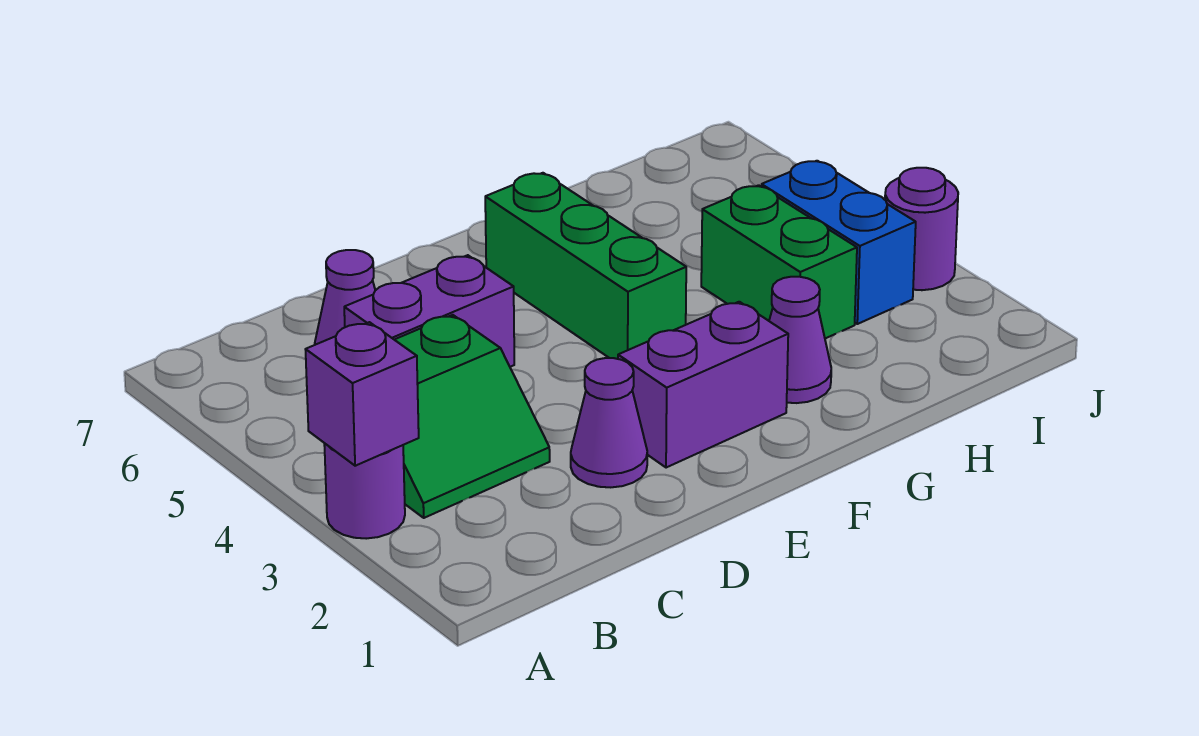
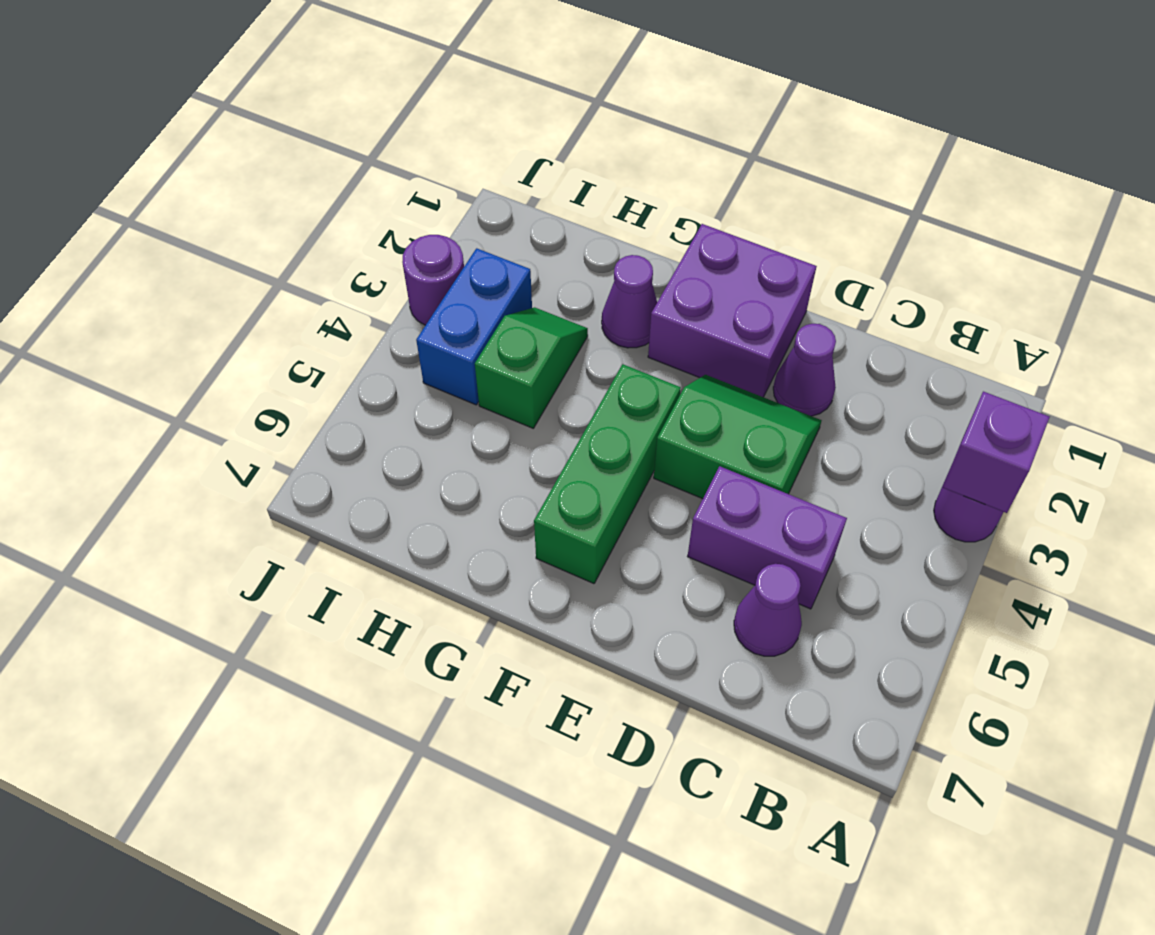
green slope B3:C4 level 1 top 4 -> green slope D3:E4 level 1 top 4
purple brick E2:F2 level 1 -> purple brick E1:F2 level 1
green brick H3:H4 level 1 -> green slope H3:H4 level 1 top 4

